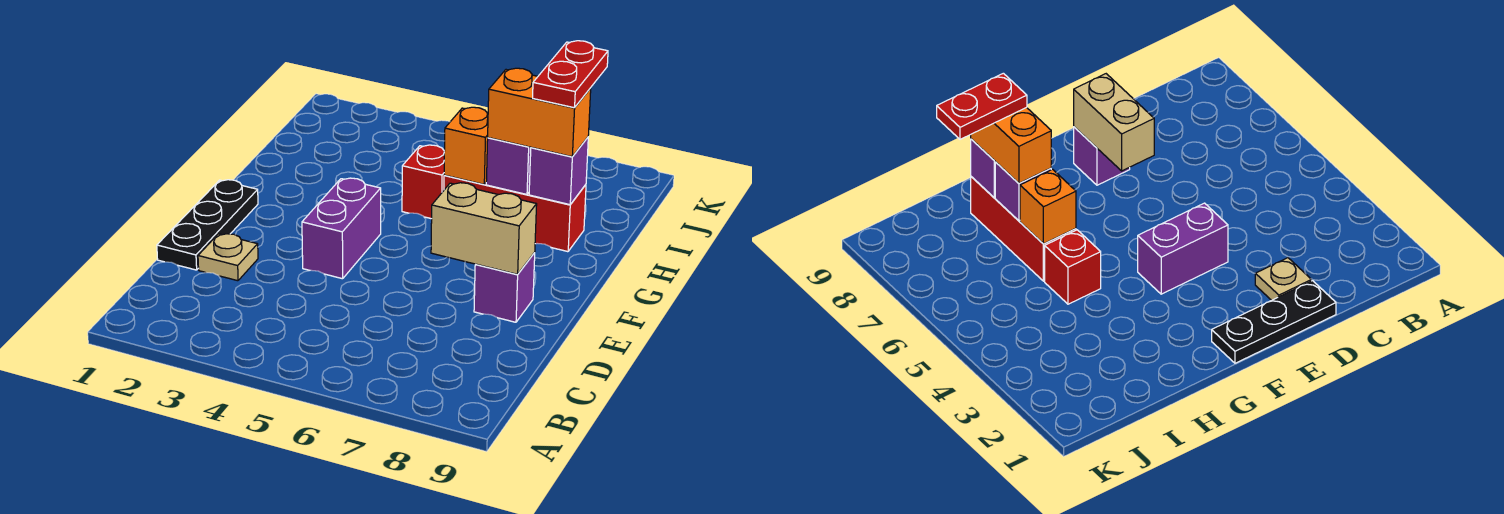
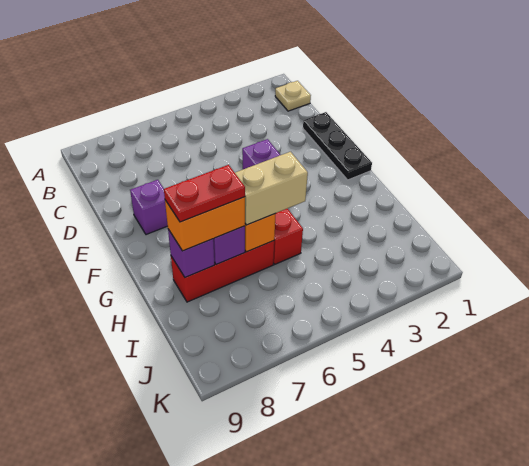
tan plate D2 level 1 -> tan plate B1 level 1
tan brick E7:E8 level 2 -> tan brick H5:H6 level 3
red plate H8:I8 level 4 -> red plate H7:H8 level 4

